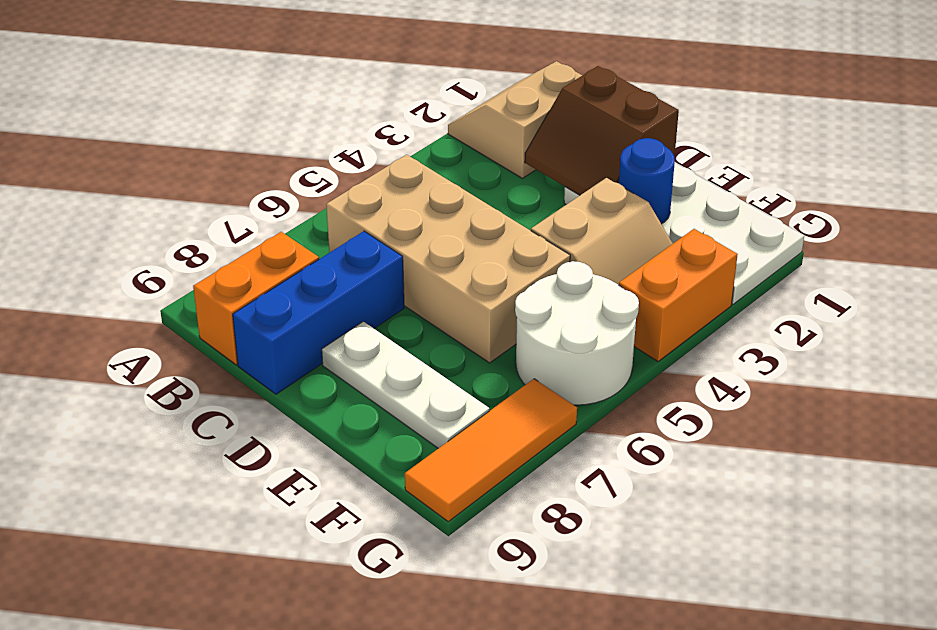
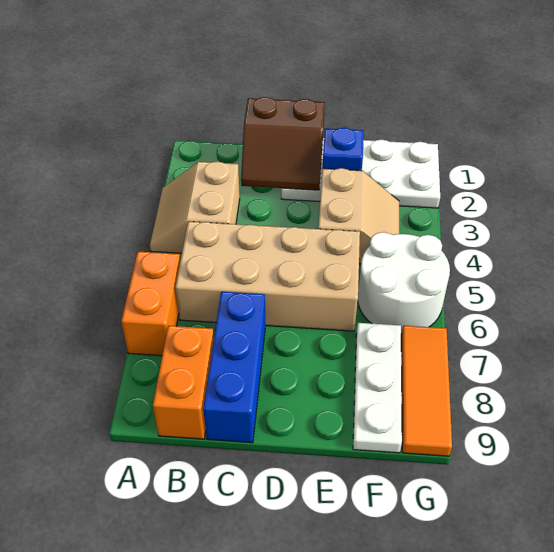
tan slope A1:B2 level 1 top B -> tan slope A3:B4 level 1 top B
white plate D8:F8 level 1 -> white plate F7:F9 level 1
blue round brick E2 level 2 -> blue brick E2 level 2
orange brick G3:G4 level 1 -> orange brick A6:A7 level 1

